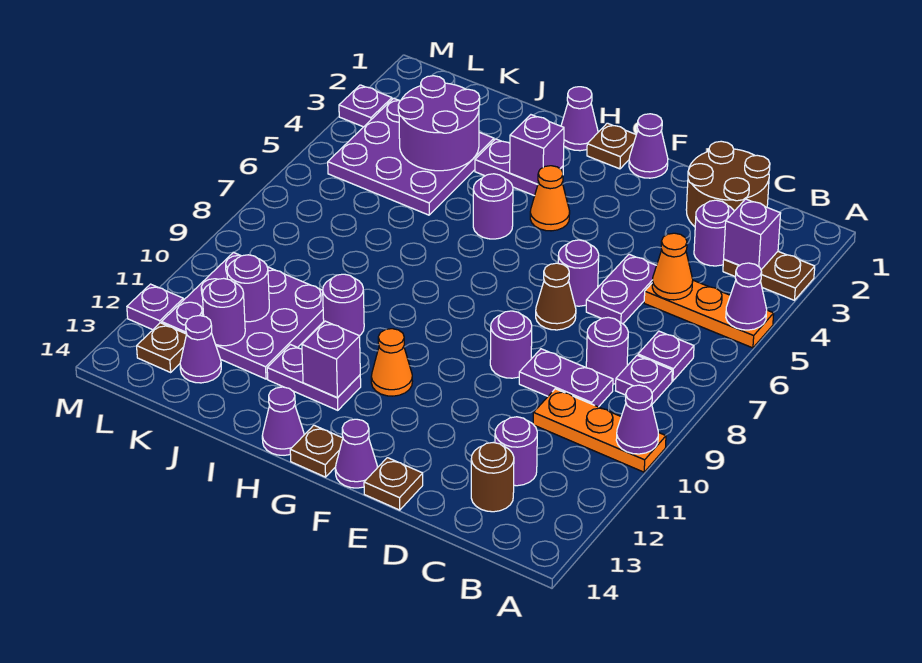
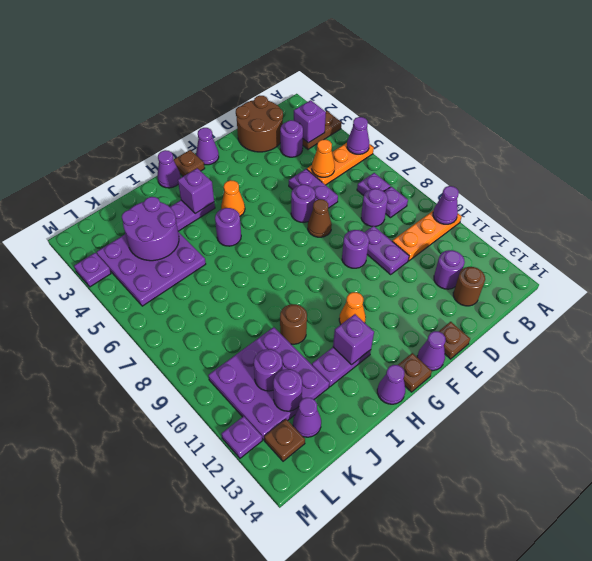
purple plate C9:D9 level 1 -> purple plate D9:D10 level 1
purple round brick I10 level 1 -> brown round brick I10 level 1

